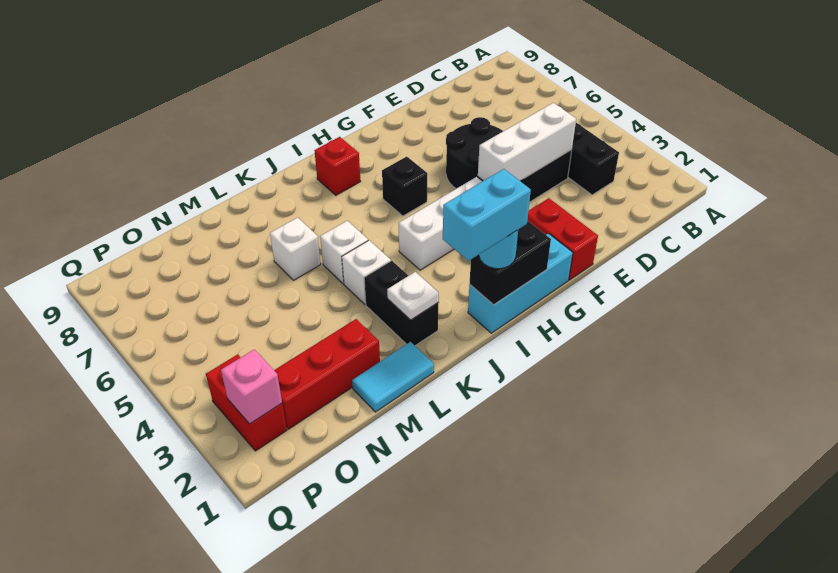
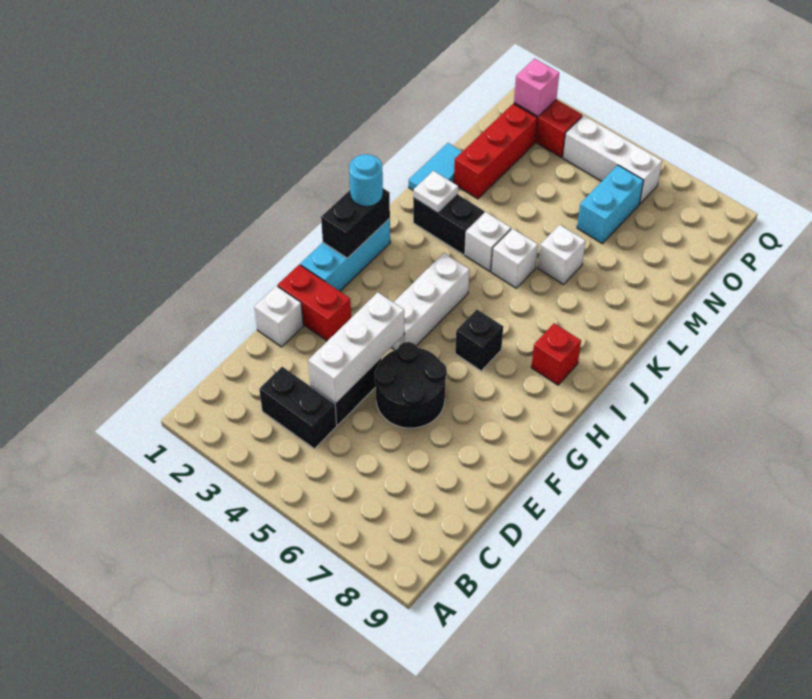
none -> white brick E1 level 1
cyan brick I1:J1 level 4 -> cyan brick N6:O6 level 1
none -> white brick P4:P6 level 1

